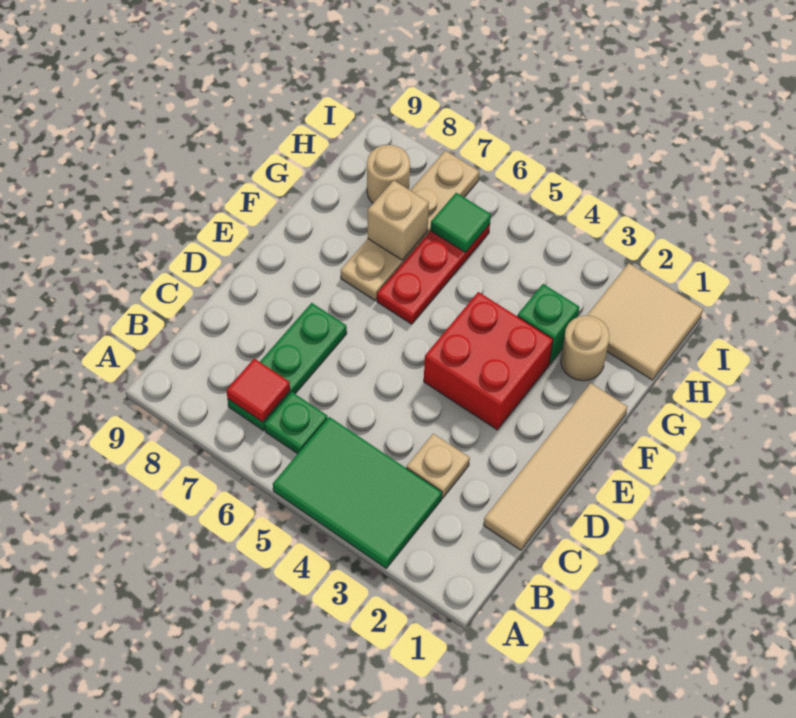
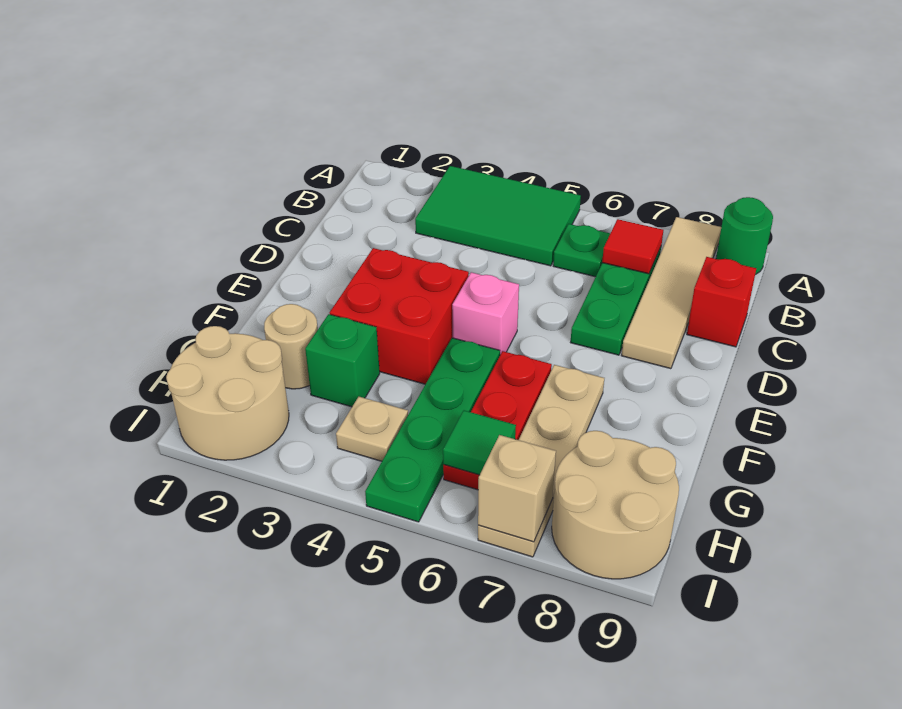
none -> green round brick A9 level 1
tan tile C1:F1 level 1 -> tan tile A8:D8 level 1
tan plate C3 level 1 -> tan plate H4 level 1
none -> red brick C9 level 1
none -> pink brick E5 level 1
none -> green plate F5:I5 level 1
tan brick G7 level 2 -> tan brick I7 level 2
tan tile H1:I2 level 1 -> tan round brick H1:I2 level 1
tan round brick H8 level 1 -> tan round brick H8:I9 level 1

